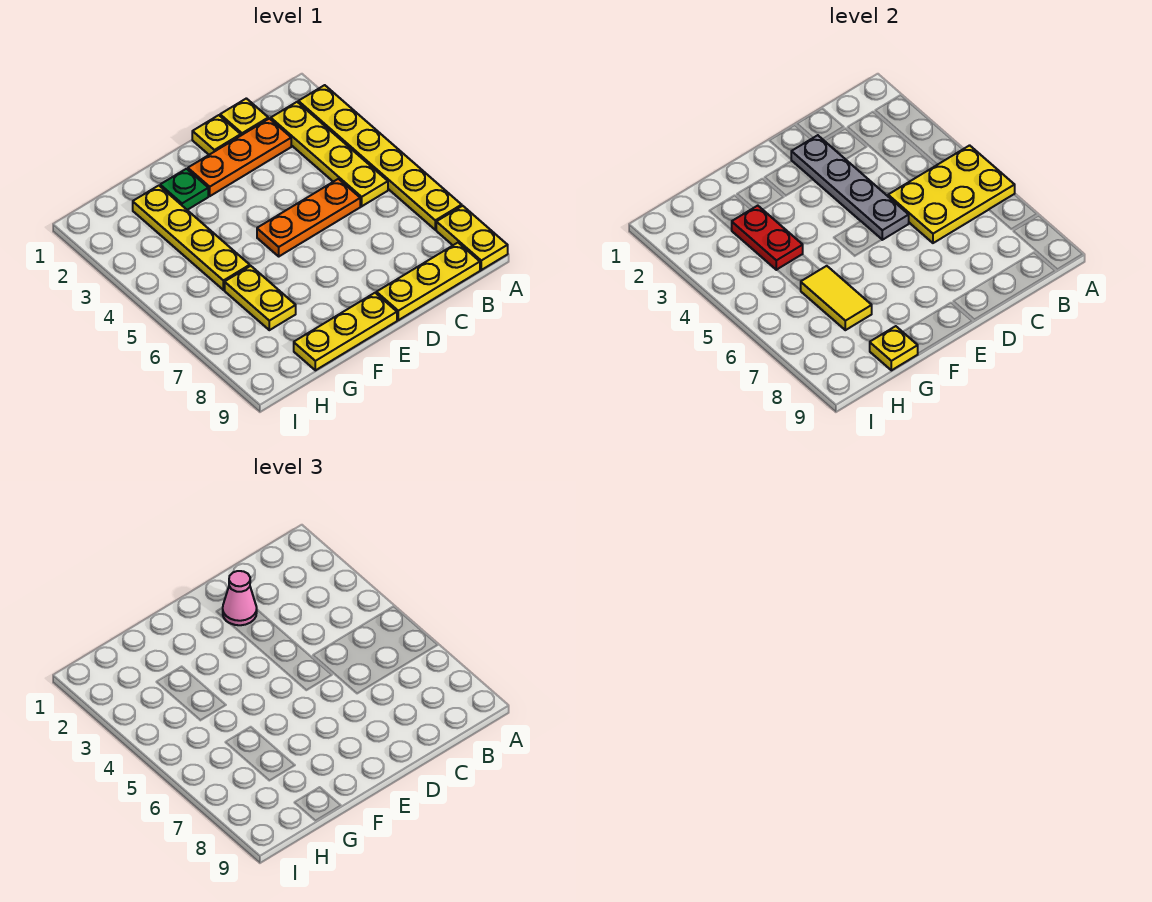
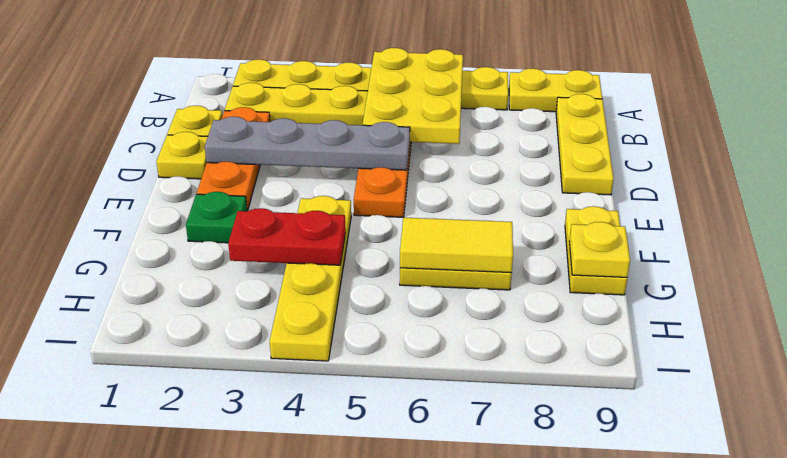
pink cone D2 level 3 -> none
yellow plate E9:G9 level 1 -> yellow plate F9:G9 level 1
yellow plate G2:G5 level 1 -> yellow plate F4:I4 level 1

